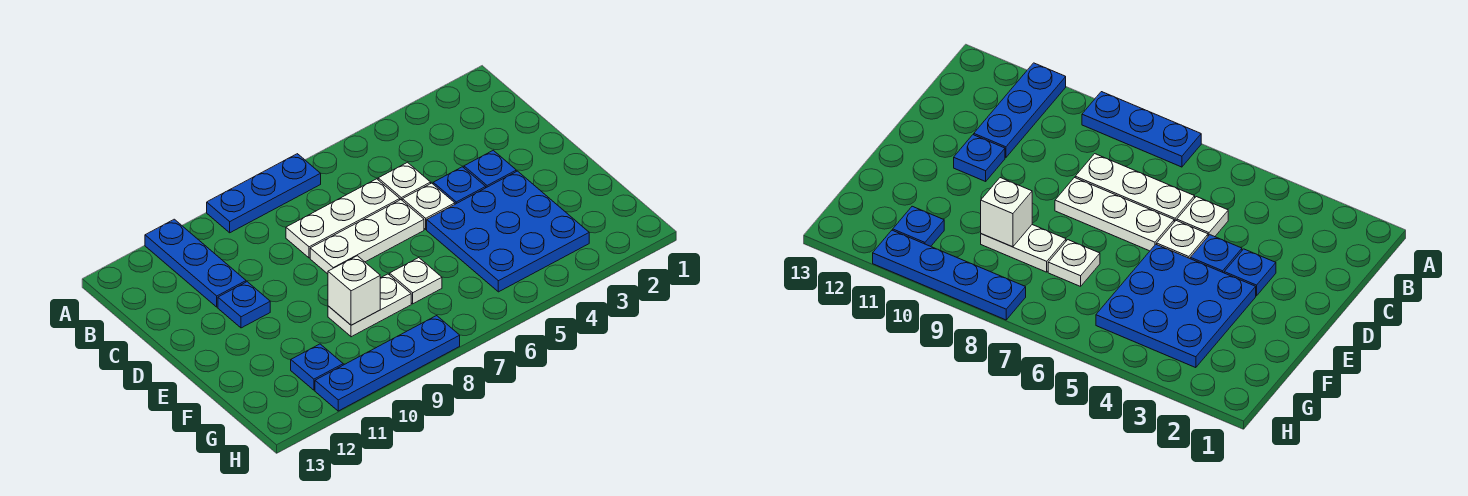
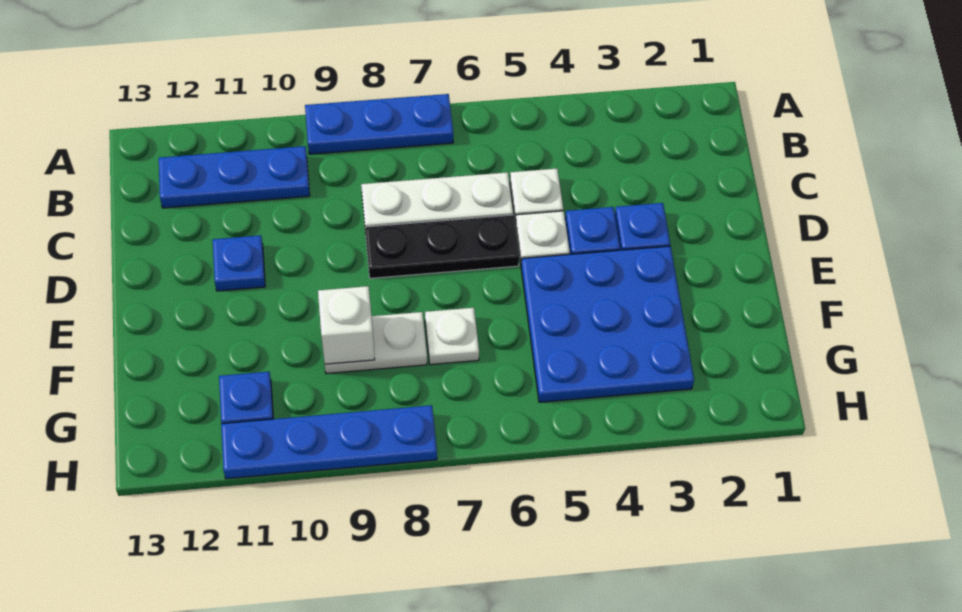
blue plate A11:C11 level 1 -> blue plate B10:B12 level 1
white plate D6:D8 level 1 -> black plate D6:D8 level 1

